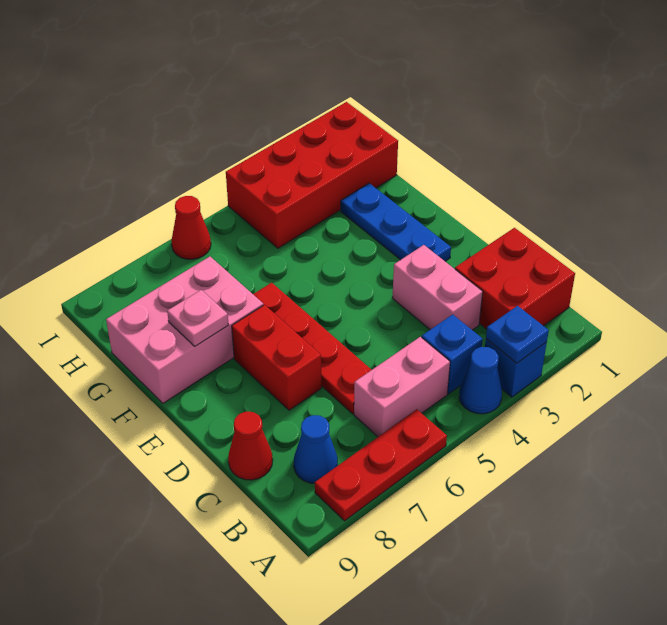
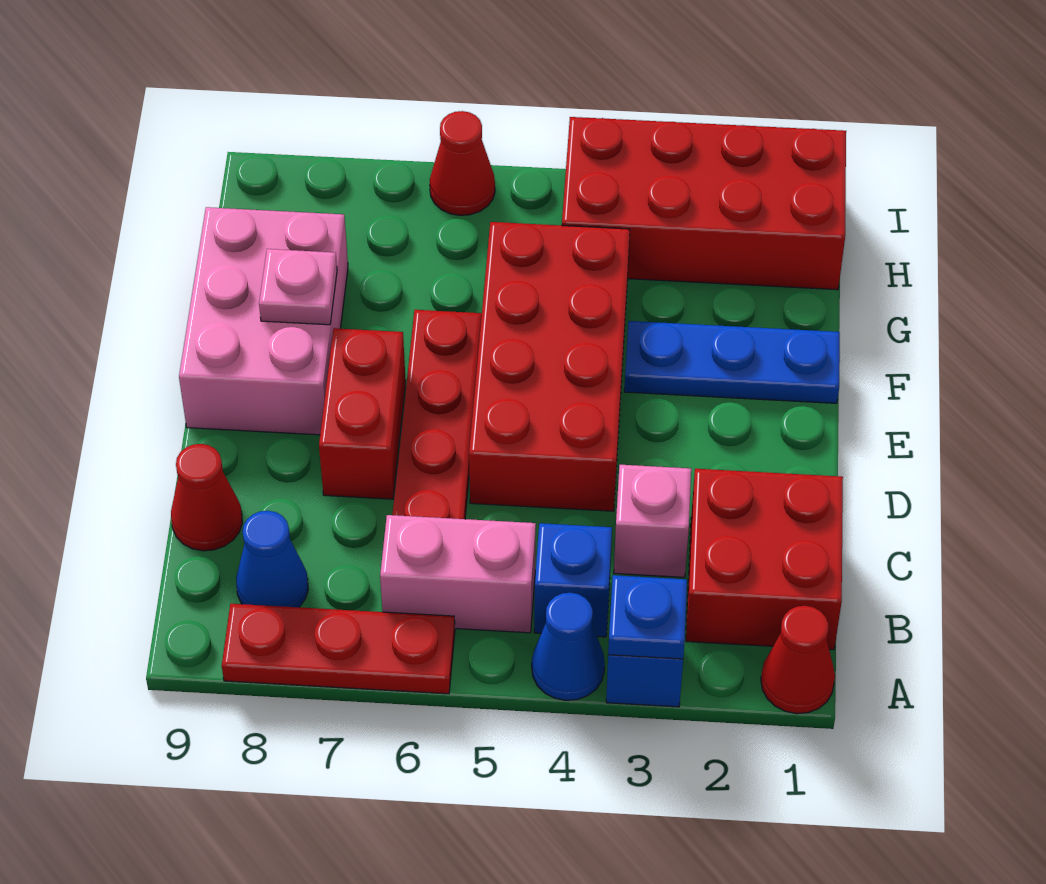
none -> red cone A1 level 1
pink brick C3:D3 level 1 -> pink brick C3 level 1
none -> red brick D4:G5 level 1
blue plate E2:G2 level 1 -> blue plate F1:F3 level 1
pink brick F7:G9 level 1 -> pink brick E8:G9 level 1

